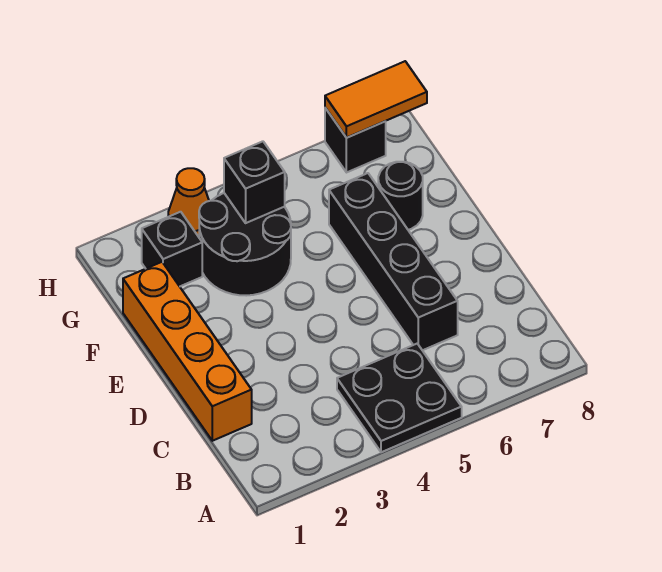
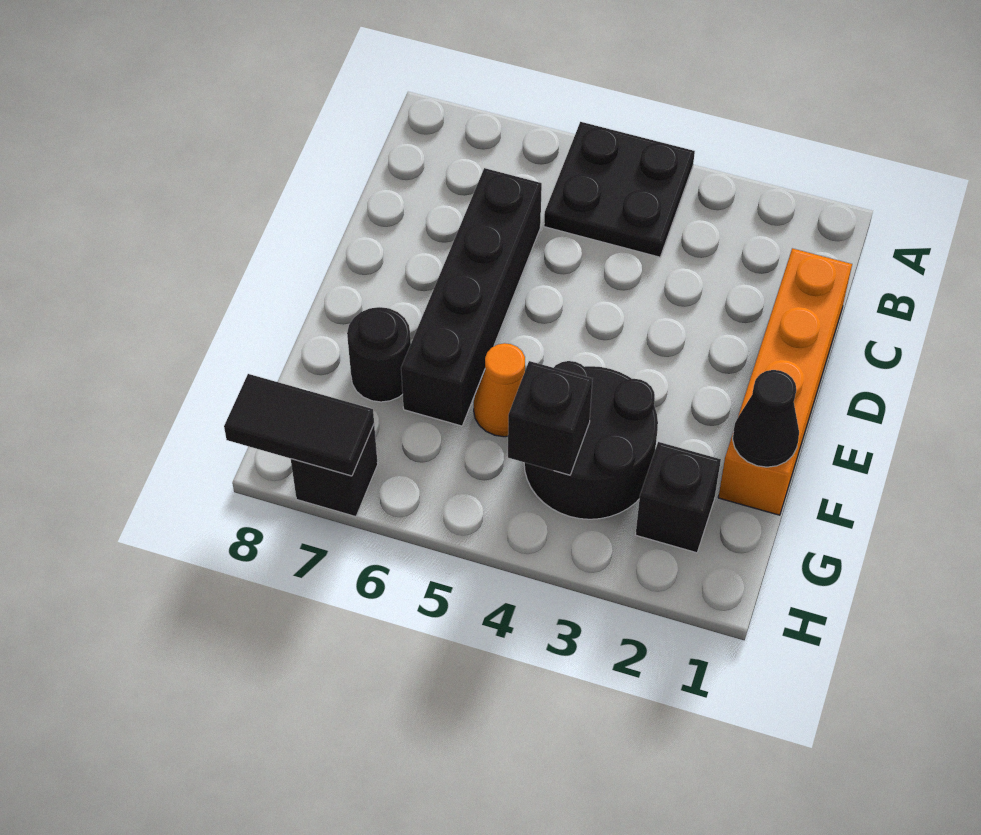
none -> black cone F1 level 2
orange cone H3 level 1 -> orange cone F5 level 1
orange tile H7:H8 level 2 -> black tile H7:H8 level 2

